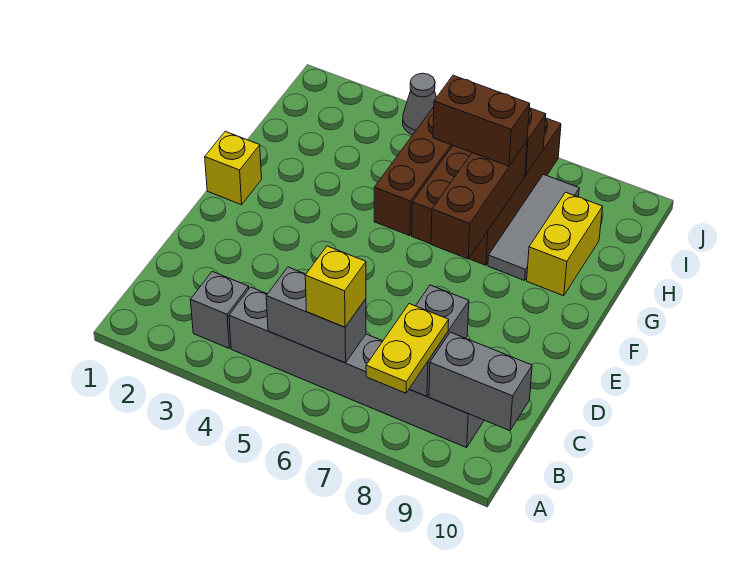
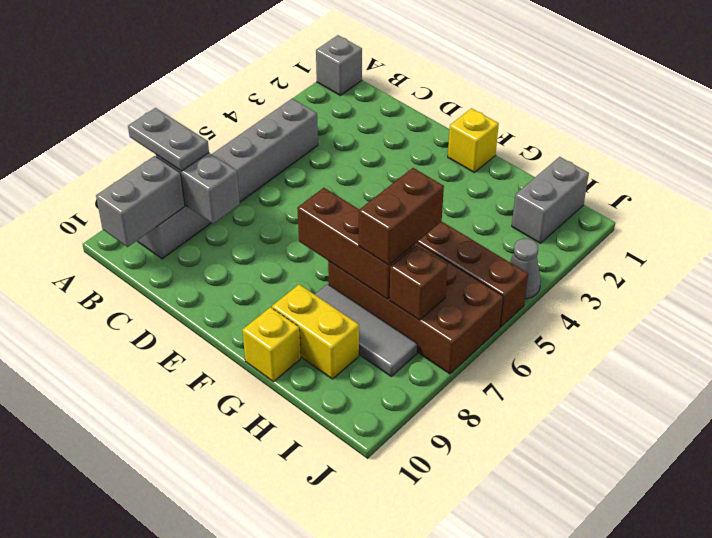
yellow plate A8:B8 level 3 -> grey plate A8:B8 level 3
grey brick B3 level 1 -> grey brick A1 level 1
grey brick B5:B6 level 2 -> grey brick I1:I2 level 1
yellow brick B6 level 3 -> yellow brick G10 level 1

